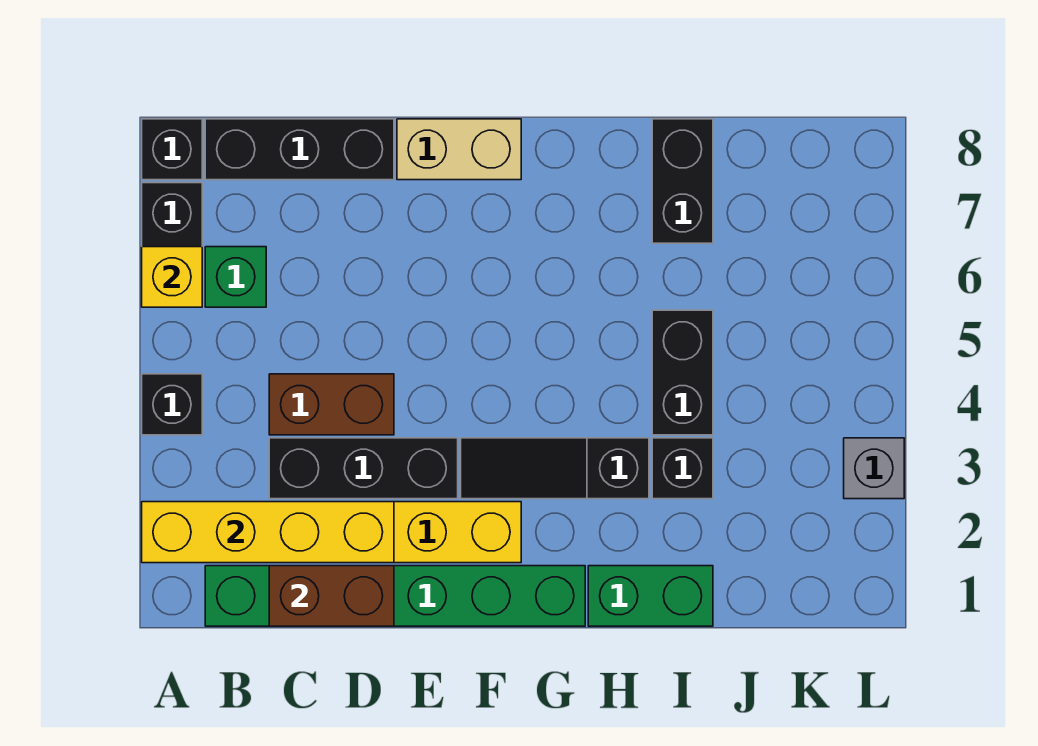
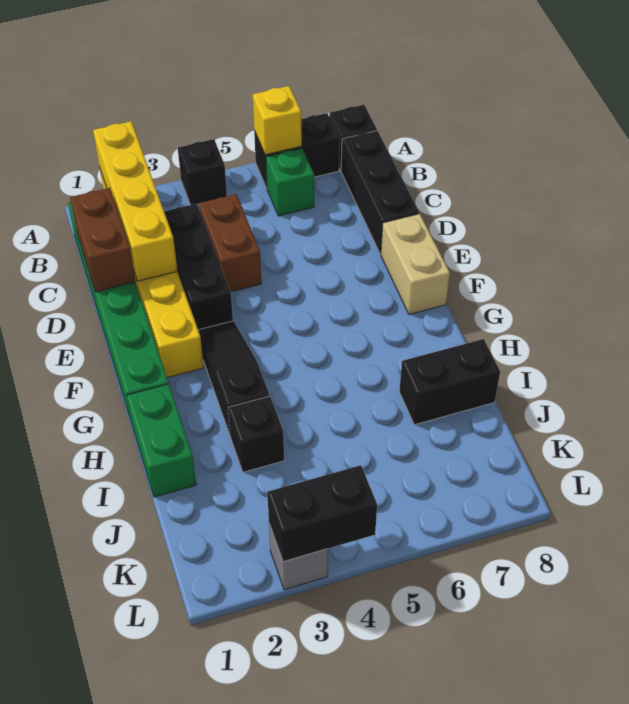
black brick I4:I5 level 1 -> black brick L3:L4 level 2

